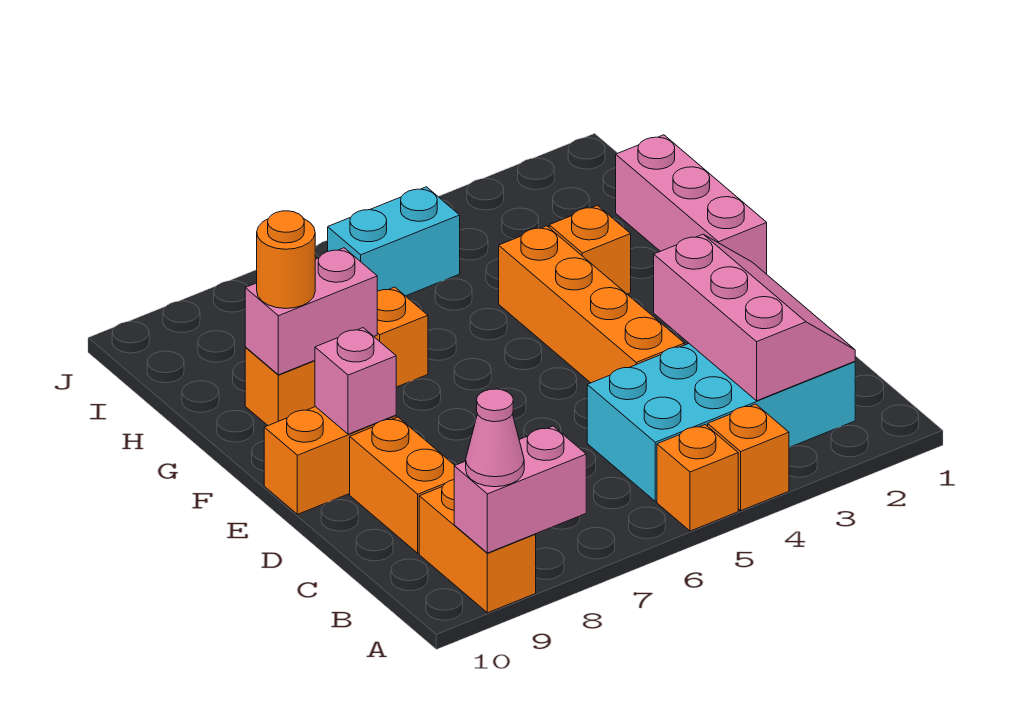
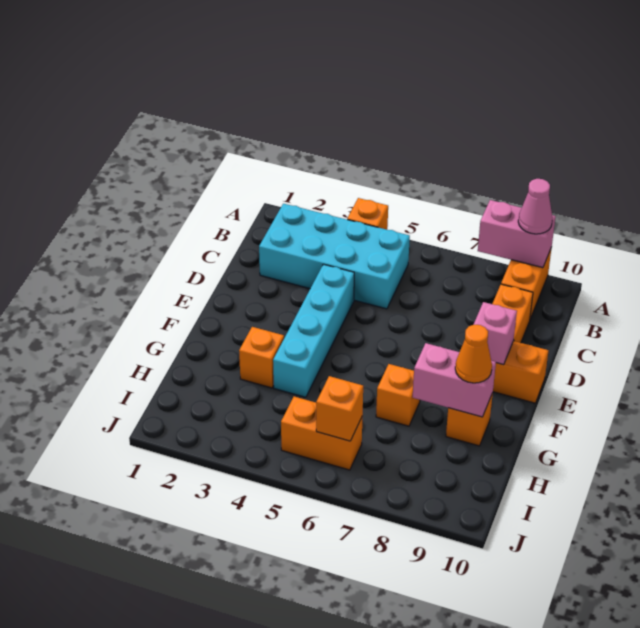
orange brick A5 level 1 -> orange brick I6 level 2
pink slope B2:D3 level 2 top 3 -> none
orange brick D4:G4 level 1 -> cyan brick D4:G4 level 1
pink brick F1:H1 level 1 -> none
orange round brick G9 level 3 -> orange cone G9 level 3
cyan brick I5:I6 level 1 -> orange brick I5:I6 level 1

